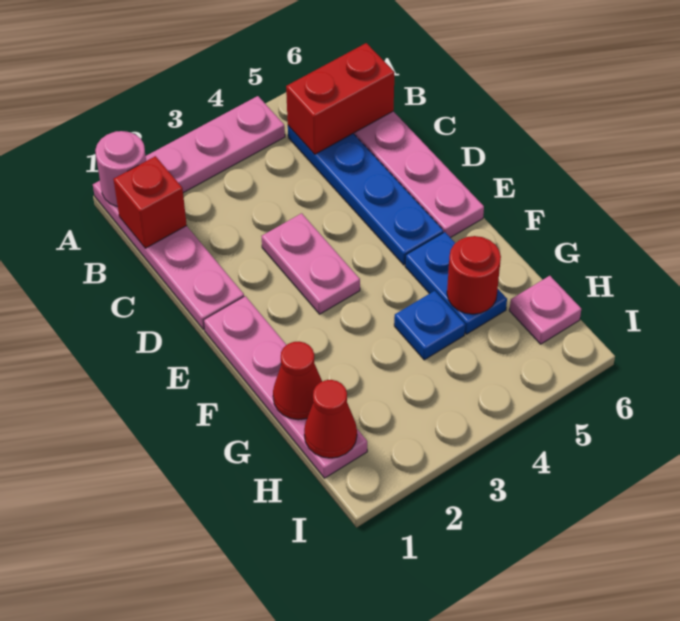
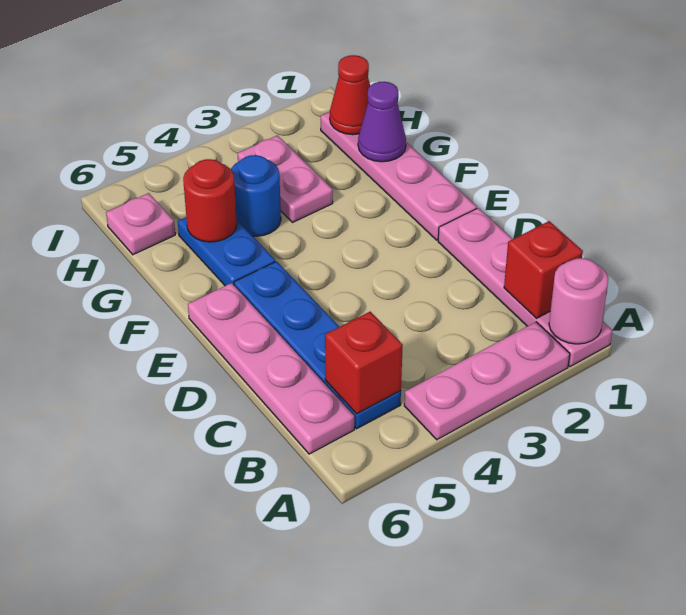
red brick B5:B6 level 2 -> red brick B5 level 2
pink plate D3:E3 level 1 -> pink plate G3:H3 level 1
red cone G1 level 2 -> purple cone G1 level 2
blue plate G4 level 1 -> blue round brick G4 level 1

